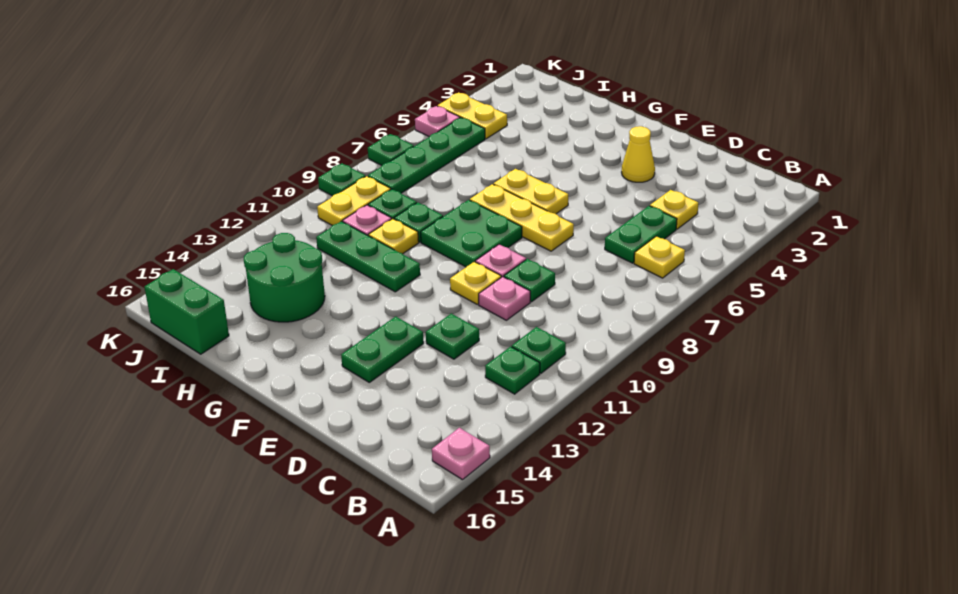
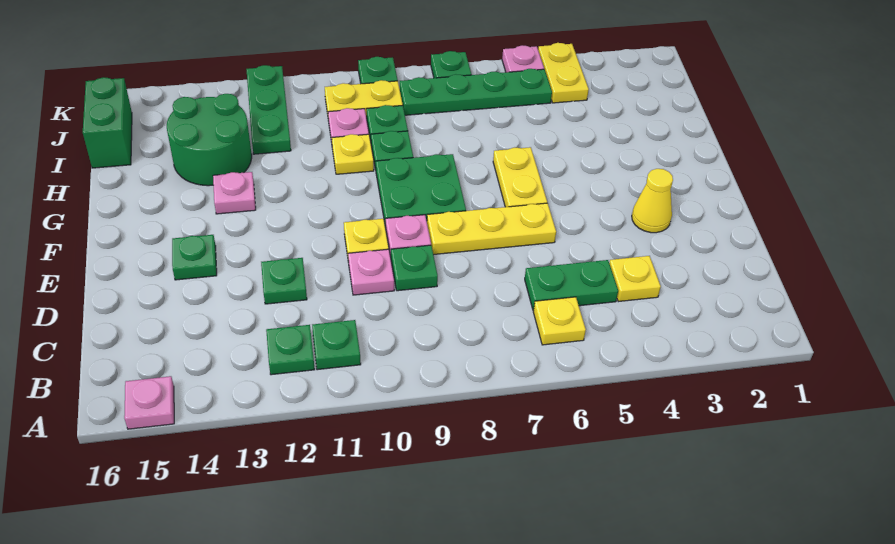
yellow plate E7:G7 level 1 -> yellow plate E6:E8 level 1
green plate E13:E14 level 1 -> green plate E14 level 1
green plate G11:I11 level 1 -> green plate I12:K12 level 1
none -> pink plate G13 level 1

